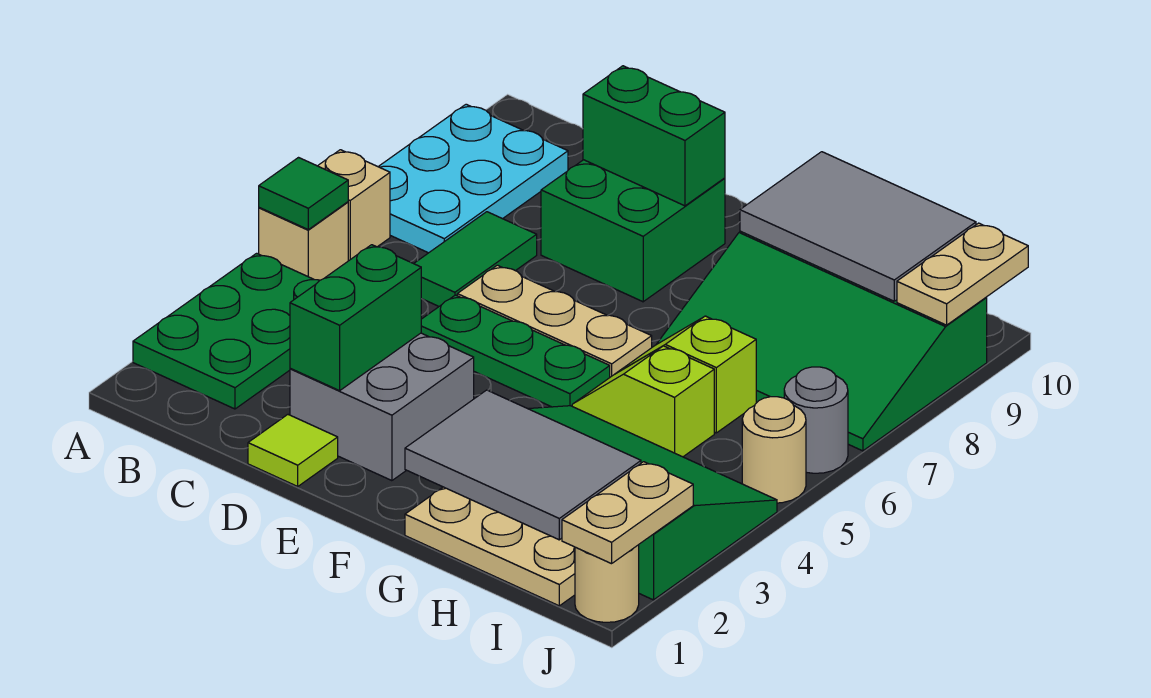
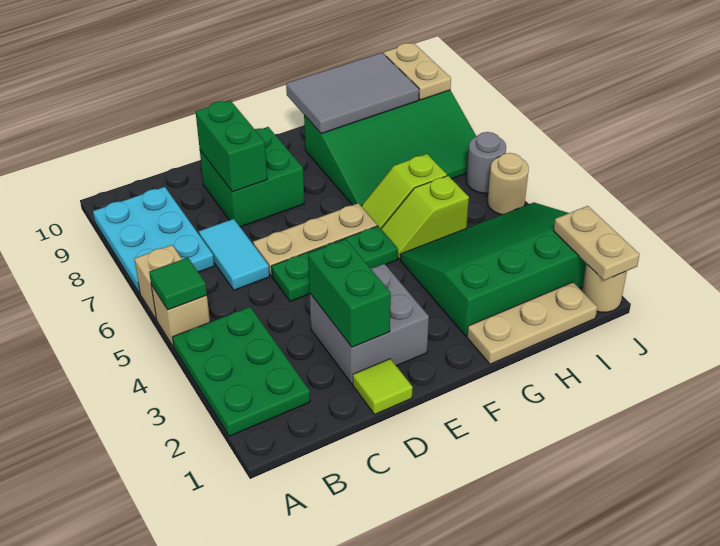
green tile C6:C7 level 1 -> cyan tile C6:C7 level 1
green brick D9:E9 level 2 -> green brick D8:D9 level 2
grey tile G1:I2 level 2 -> none

